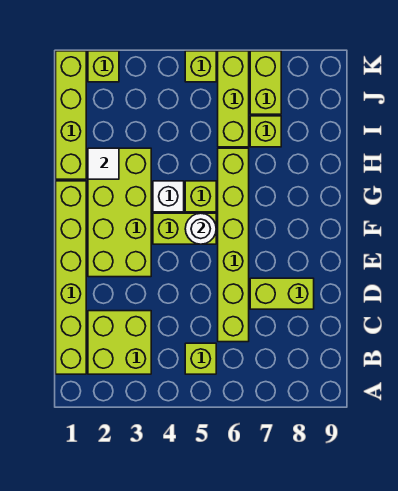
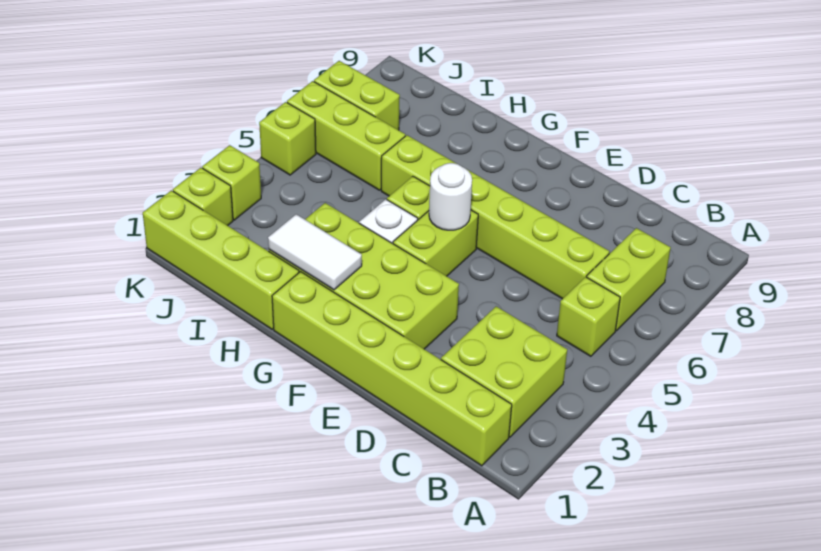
lime brick D7:D8 level 1 -> lime brick B6:B7 level 1
white tile H2 level 2 -> white tile G2:H2 level 2
lime brick I7 level 1 -> lime brick K3 level 1

